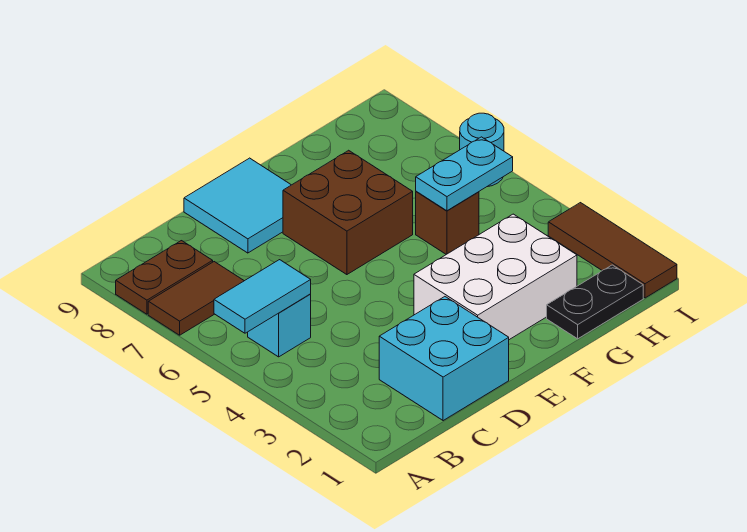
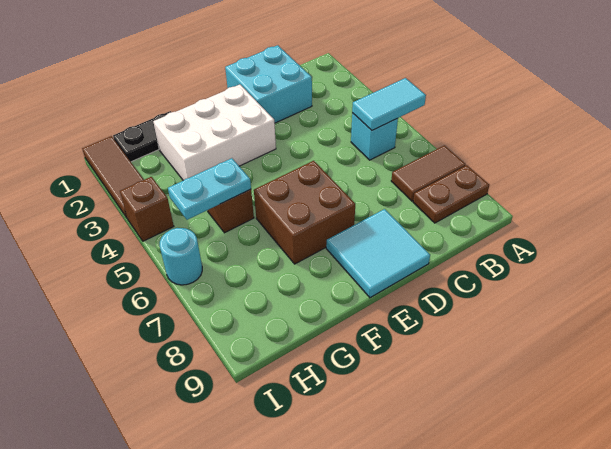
none -> brown brick I4 level 1

